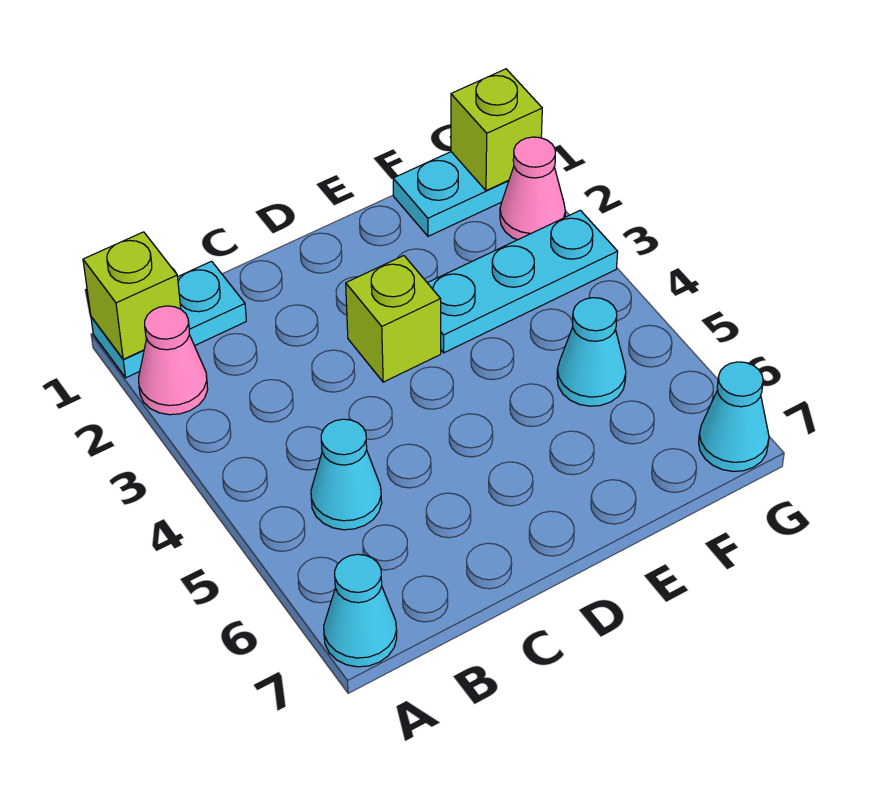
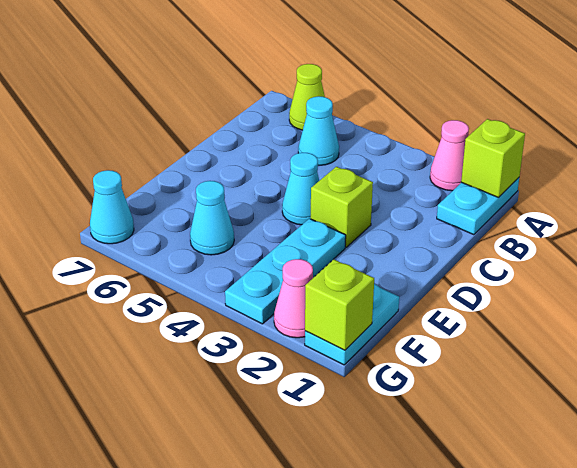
none -> lime cone A6 level 1
cyan cone A7 level 1 -> cyan cone D4 level 1

